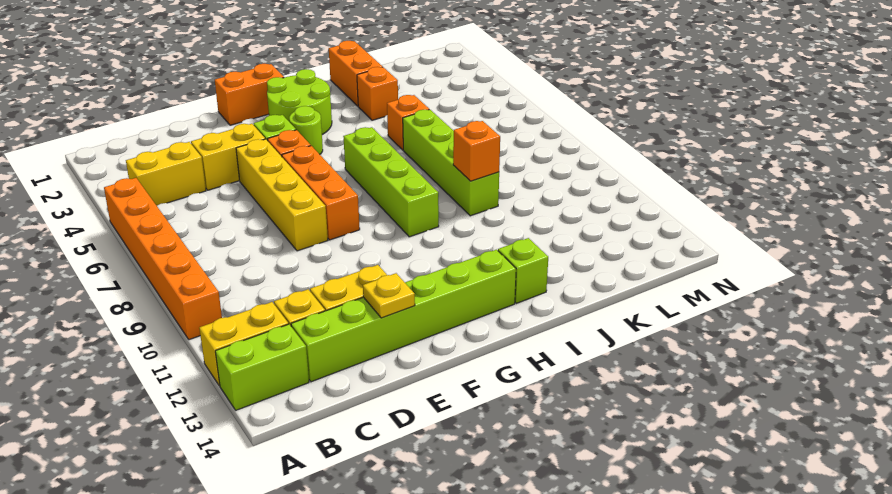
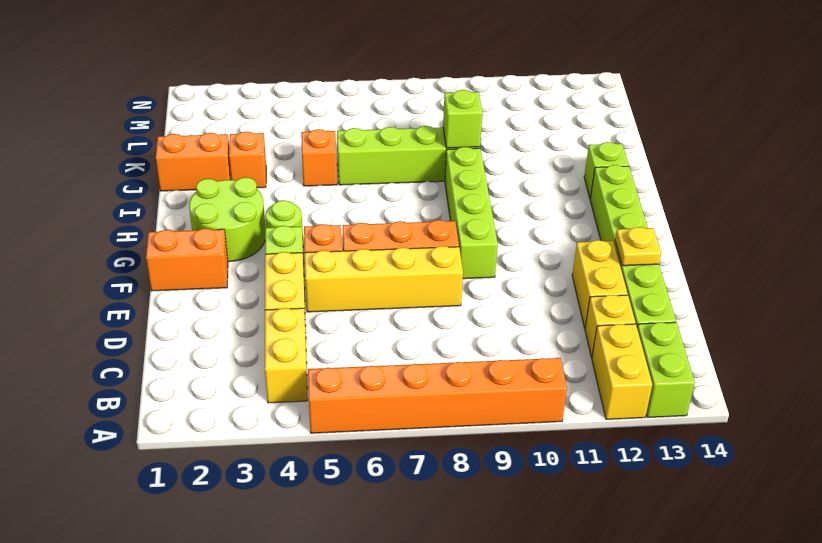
orange brick F1:G1 level 1 -> orange brick F1:F2 level 1
lime brick H6:H9 level 1 -> lime brick F9:I9 level 1
orange brick J9 level 2 -> lime brick J9 level 2

